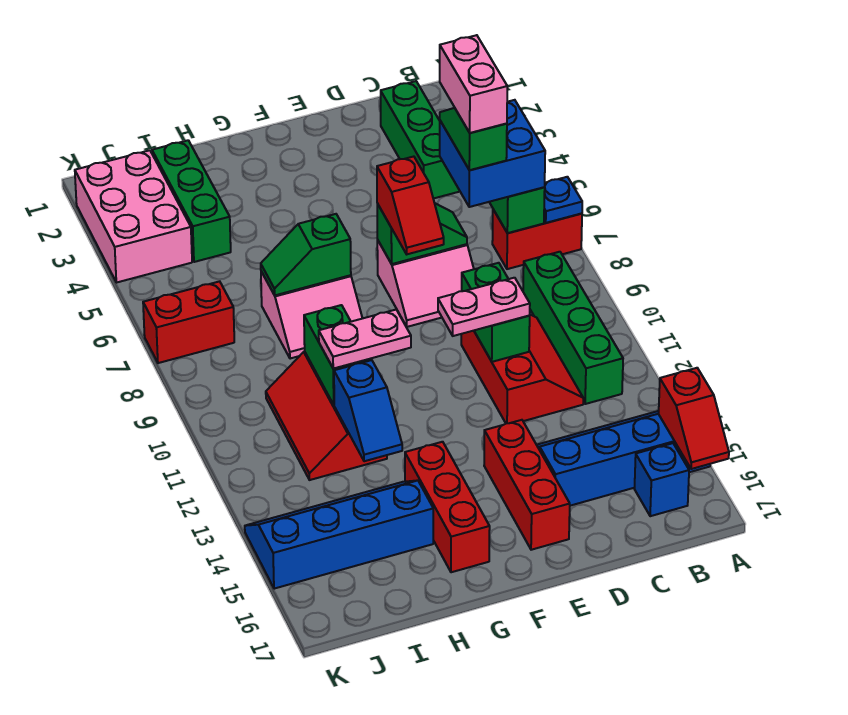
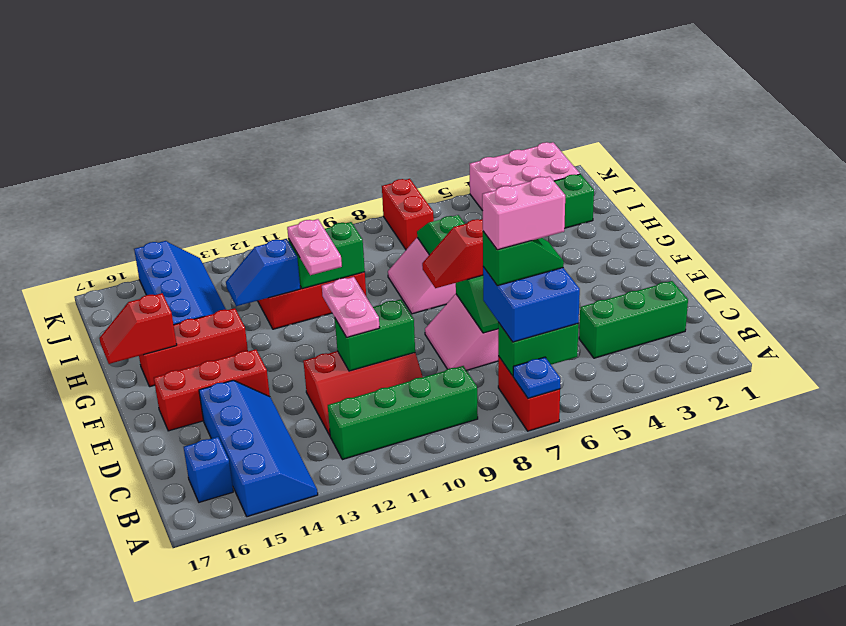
red slope A15:A16 level 2 top 15 -> red slope G16:G17 level 2 top 16

